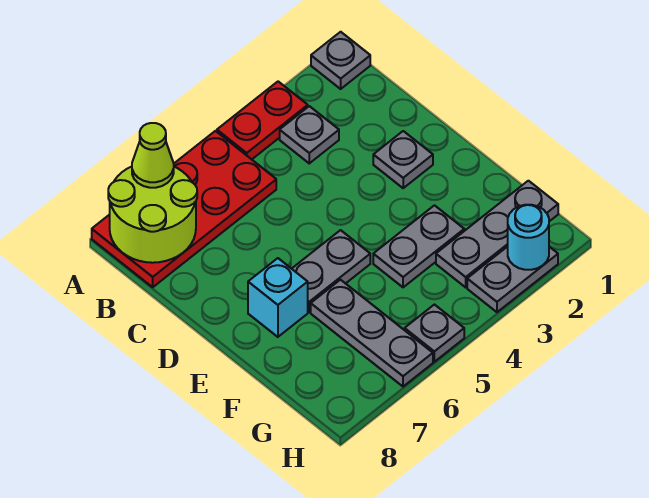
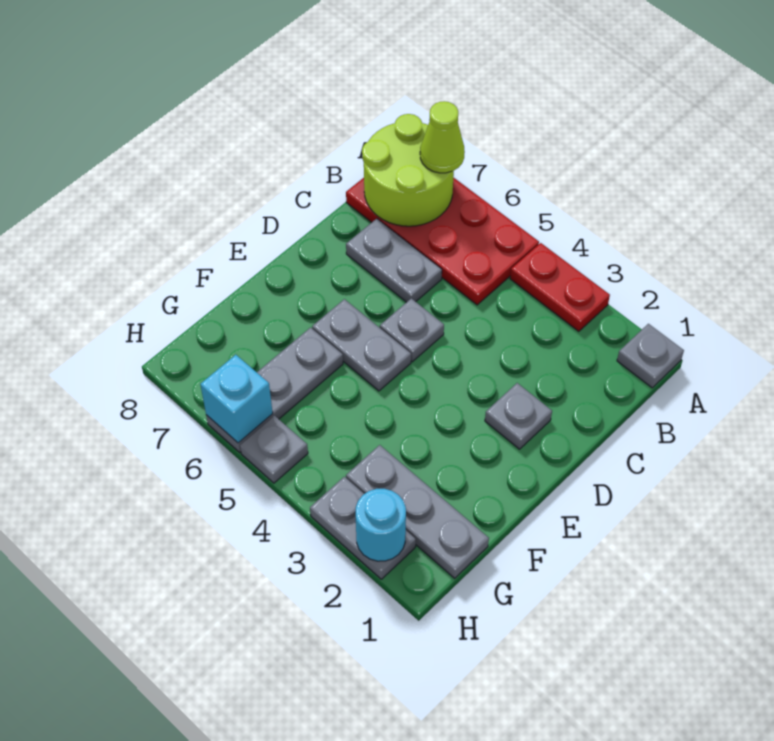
grey plate B3 level 1 -> grey plate D5 level 1
cyan brick E7 level 1 -> cyan brick H6 level 2
grey plate F3:F4 level 1 -> grey plate C6:C7 level 1

